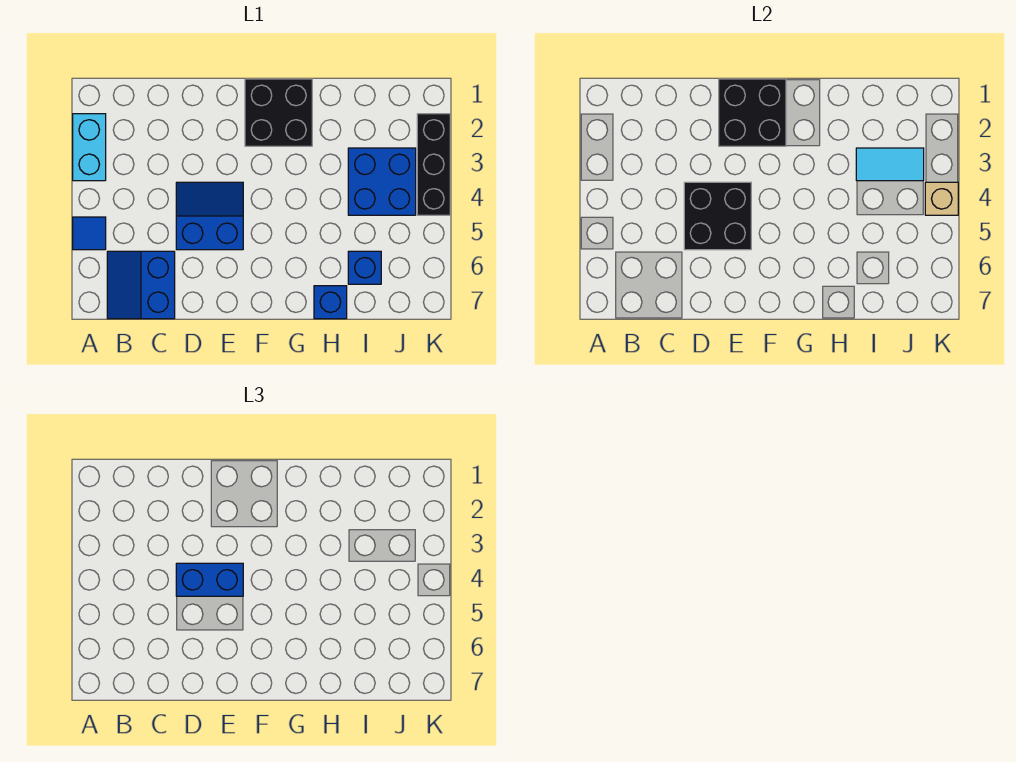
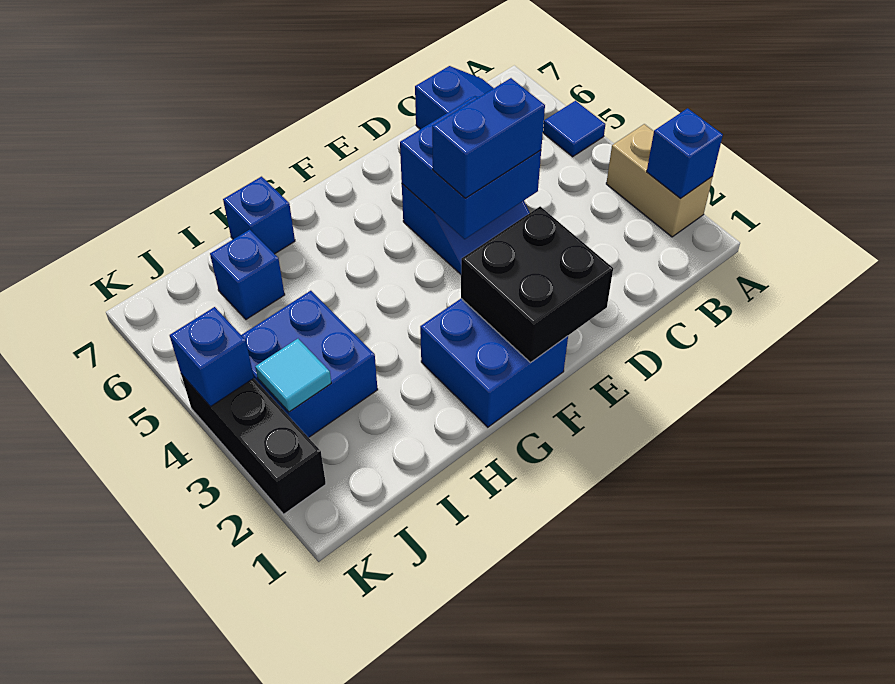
cyan brick A2:A3 level 1 -> tan brick A2:A3 level 1
none -> blue brick A2 level 2
black brick D4:E5 level 2 -> blue brick D4:E5 level 2
black brick F1:G2 level 1 -> blue brick F1:G2 level 1
cyan tile I3:J3 level 2 -> cyan tile J3 level 2
tan brick K4 level 2 -> blue brick K4 level 2

